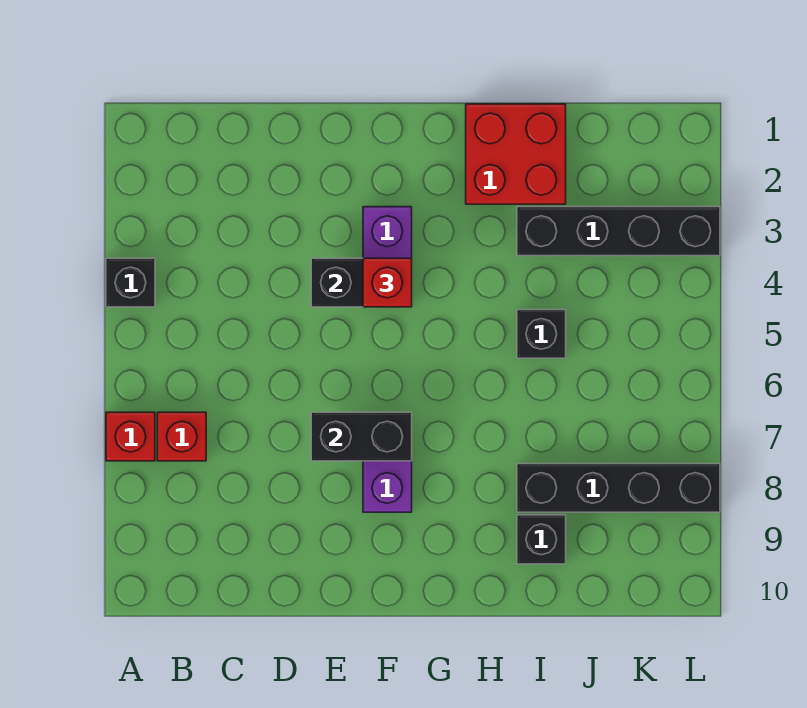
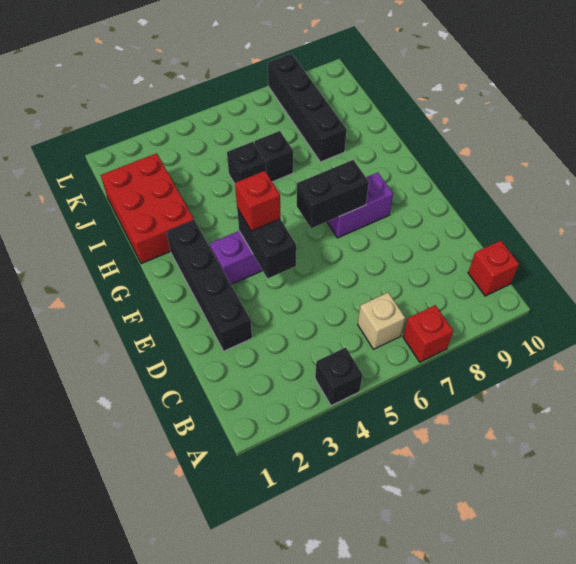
none -> tan brick B6 level 1
red brick B7 level 1 -> red brick B10 level 1
black brick E7:F7 level 2 -> black brick F6:F7 level 2
red brick H1:I2 level 1 -> red brick H1:J2 level 1
black brick I3:L3 level 1 -> black brick D2:G2 level 1
black brick I9 level 1 -> black brick I6 level 1

